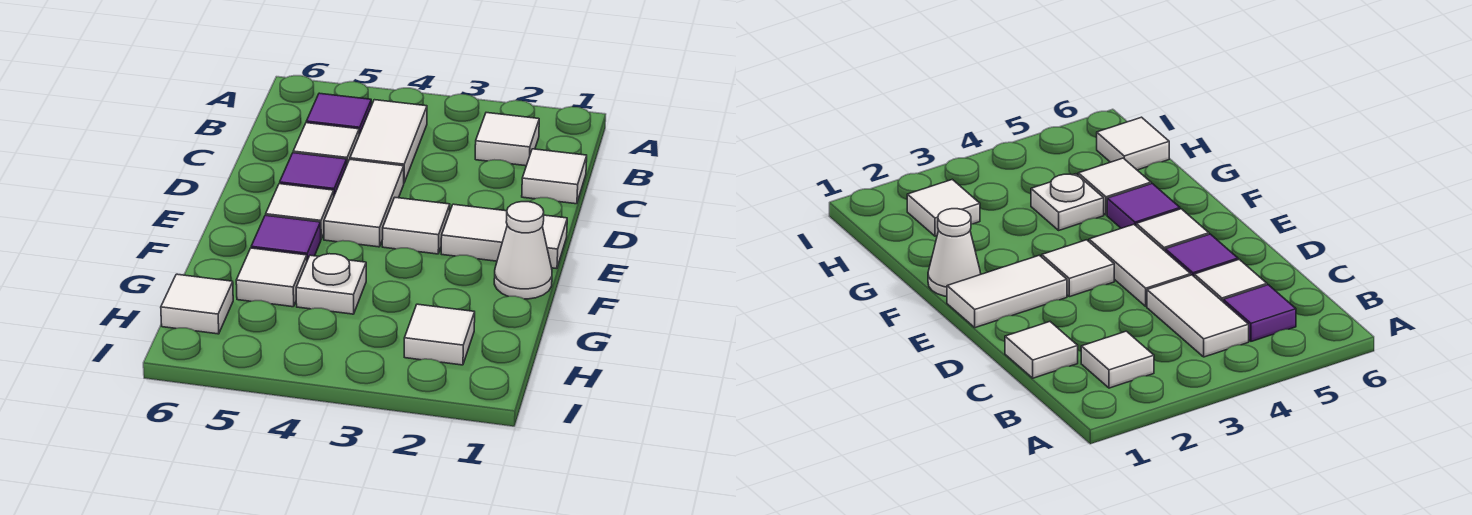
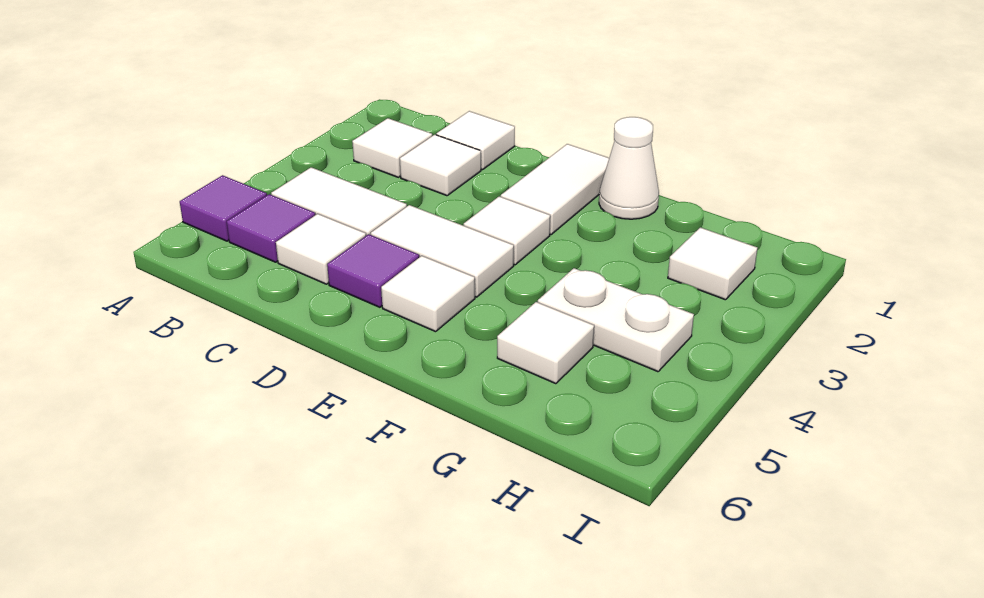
purple tile F5 level 1 -> purple tile A5 level 1
white plate G4 level 1 -> white plate G4:H4 level 1
white tile H6 level 1 -> white tile C2 level 1

